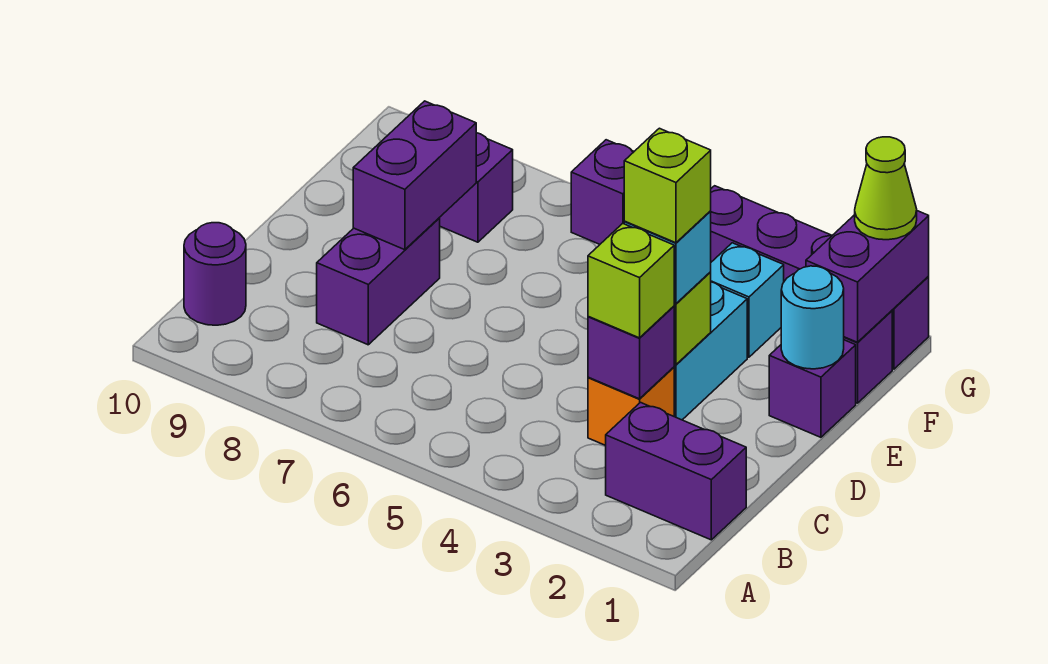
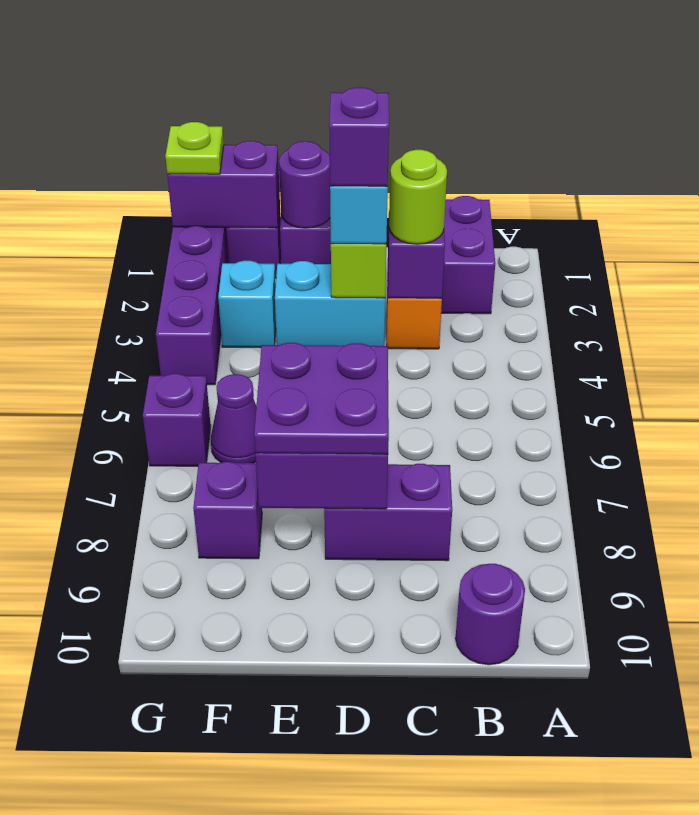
lime brick C3 level 3 -> lime round brick C3 level 3
lime brick D3 level 4 -> purple brick D3 level 4
none -> purple plate D7:E8 level 3
cyan round brick E1 level 2 -> purple round brick E1 level 2
none -> purple cone F6 level 1
lime cone G1 level 3 -> lime plate G1 level 3

